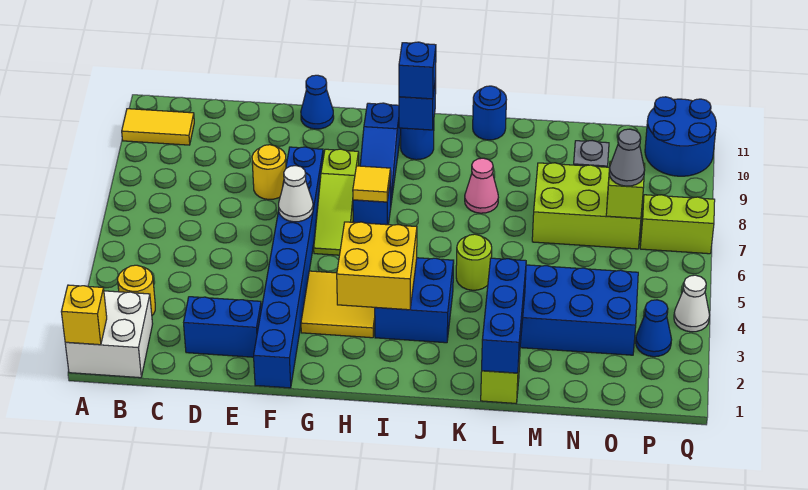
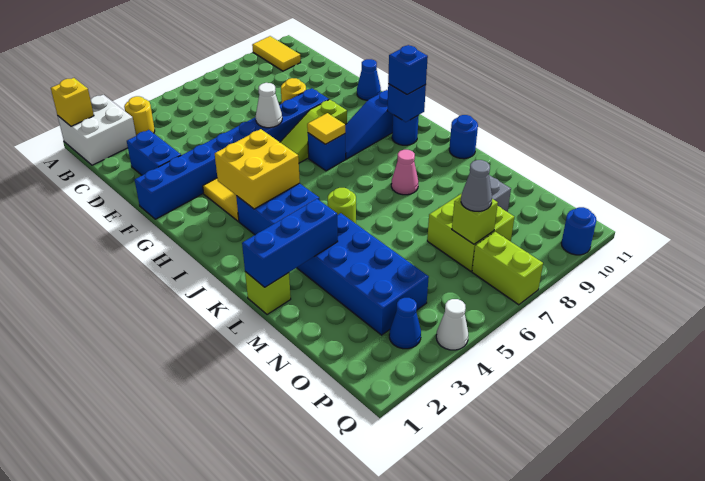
lime brick M7:O8 level 1 -> lime brick N7:O8 level 1
blue round brick P10:Q11 level 1 -> blue round brick Q10 level 1

